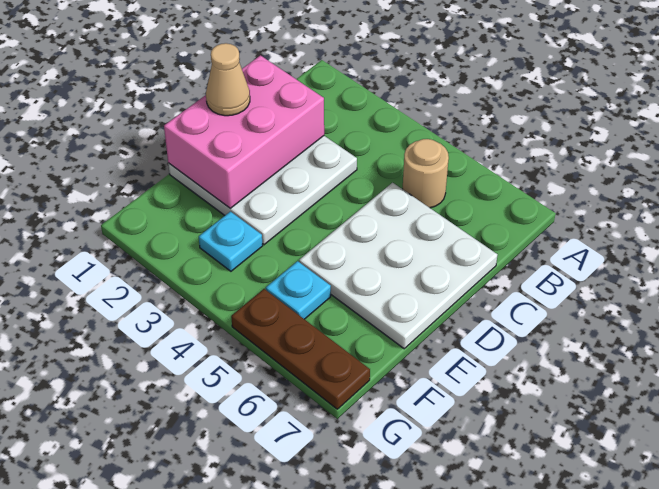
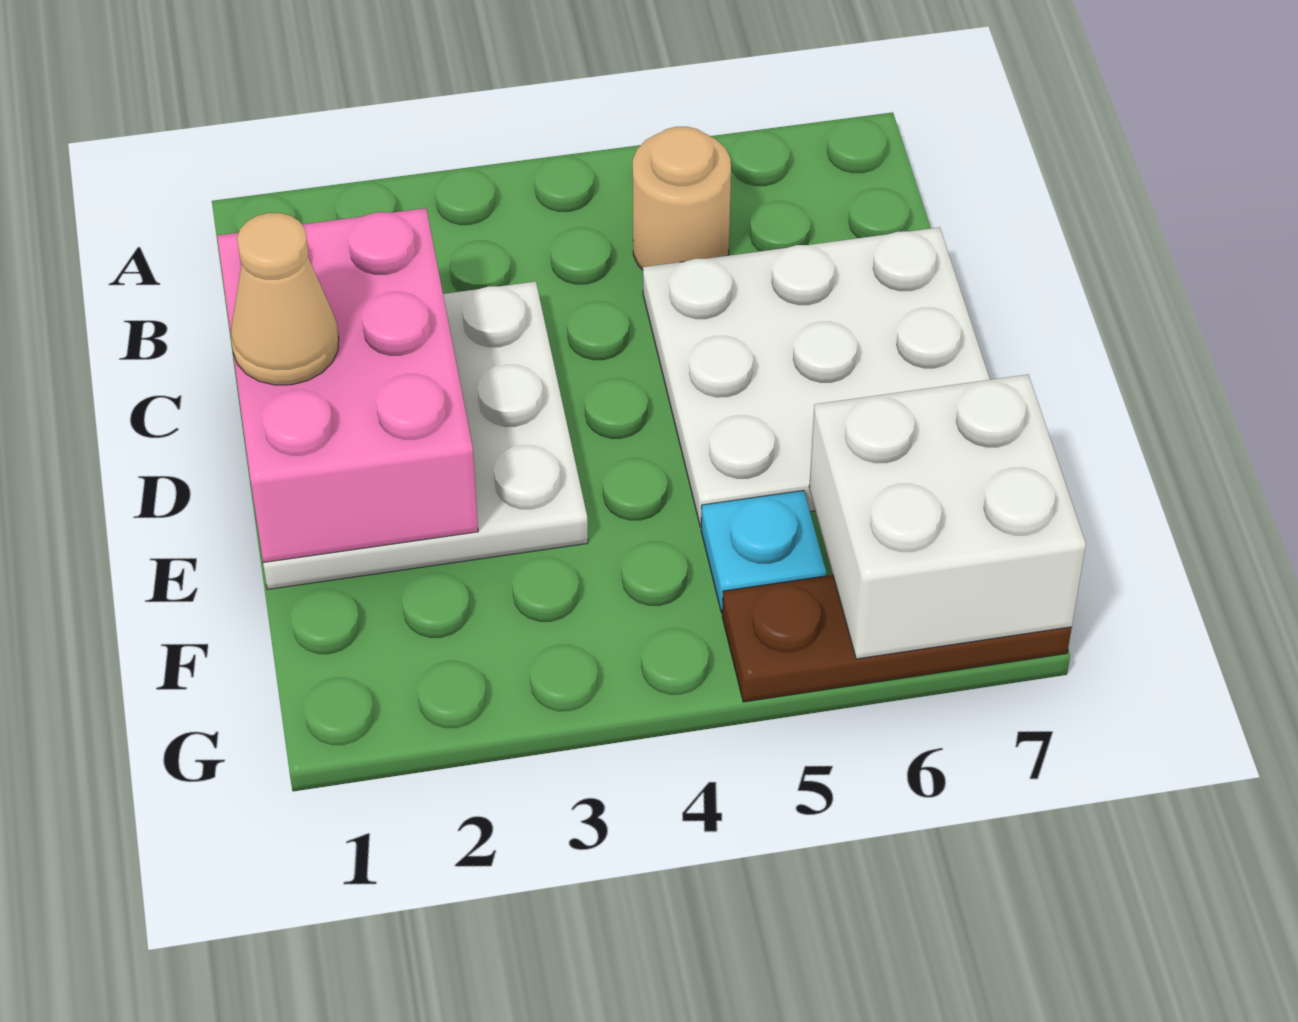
cyan plate F3 level 1 -> none
none -> white brick F6:G7 level 2

